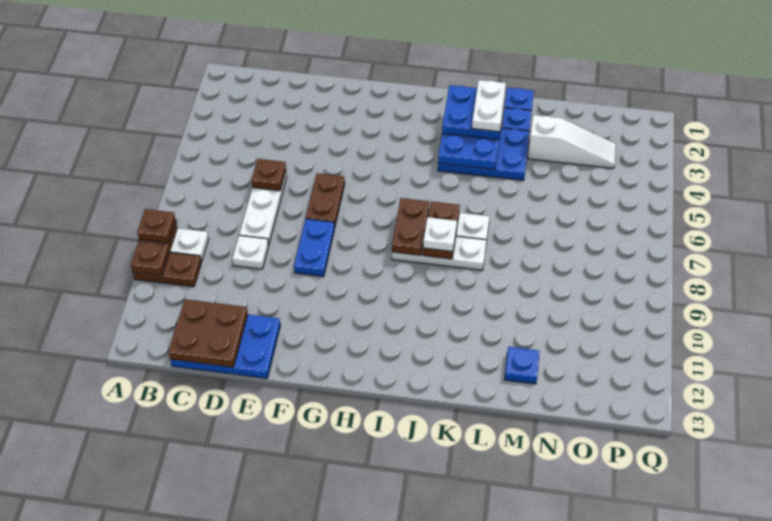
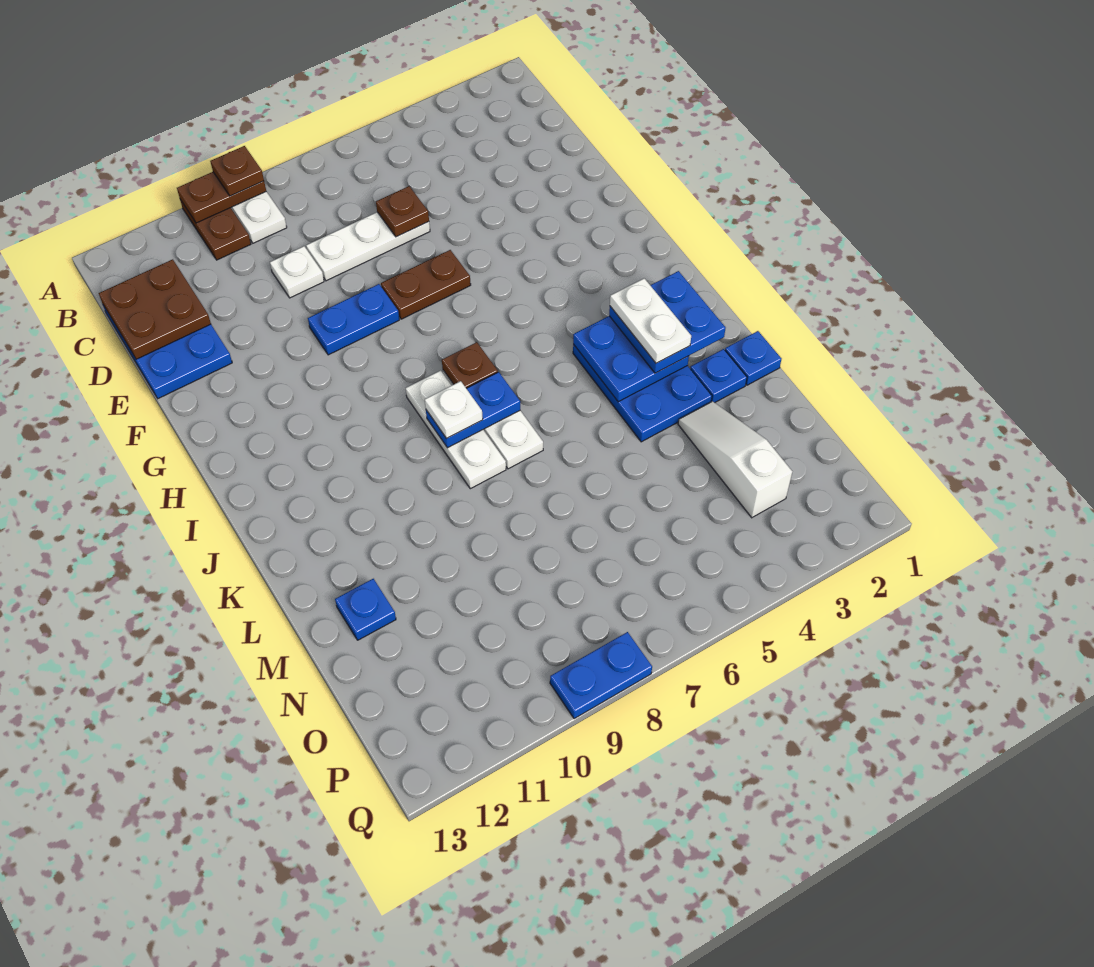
brown plate I7:I8 level 2 -> brown plate I7 level 2
brown plate J7:J8 level 2 -> blue plate J7:J8 level 2
white plate K2:K3 level 4 -> white plate J3:K3 level 4
white slope M3:O3 level 1 top M -> white slope M3:O3 level 1 top O
none -> blue plate Q8:Q9 level 1

